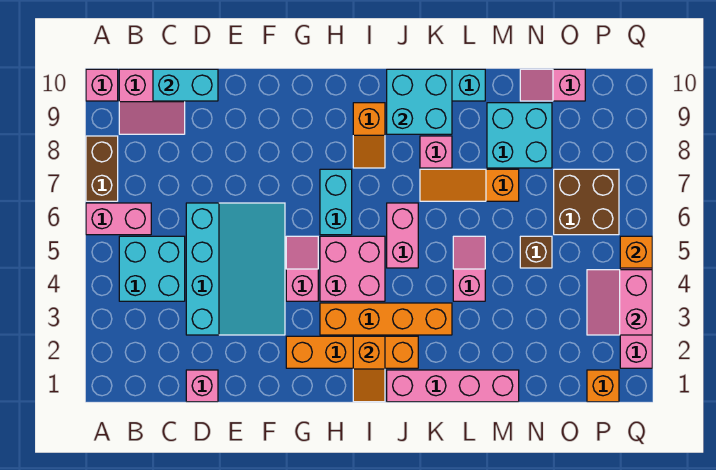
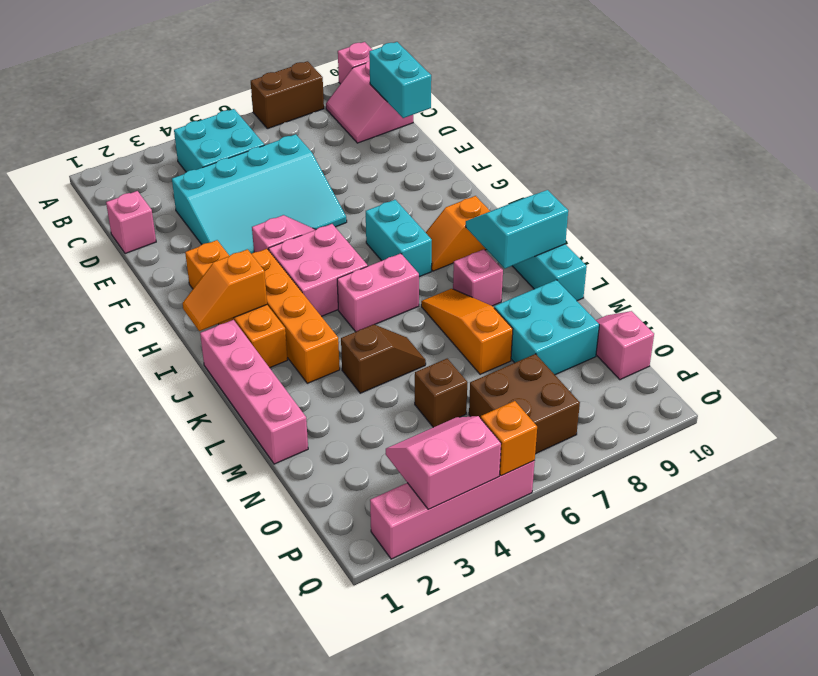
pink brick A6:B6 level 1 -> none
cyan brick H6:H7 level 1 -> cyan brick H7:I7 level 1
cyan brick J9:K10 level 2 -> cyan slope J9:K10 level 2 top K
pink slope L4:L5 level 1 top 4 -> brown slope L4:L5 level 1 top 4
orange brick P1 level 1 -> none

